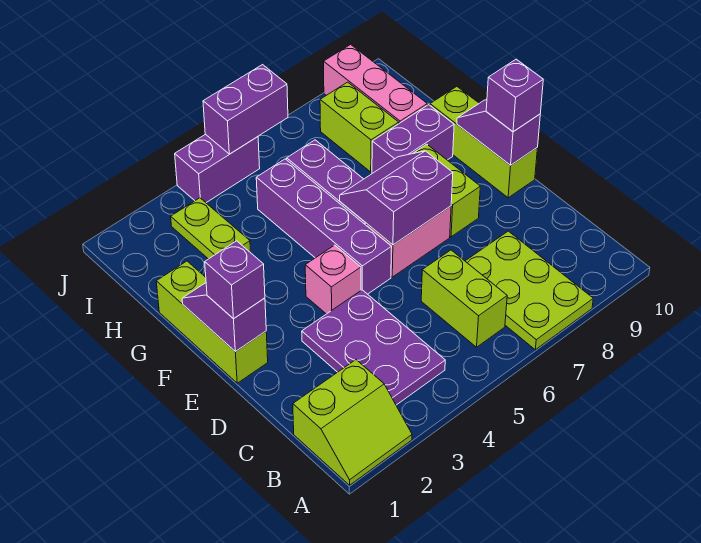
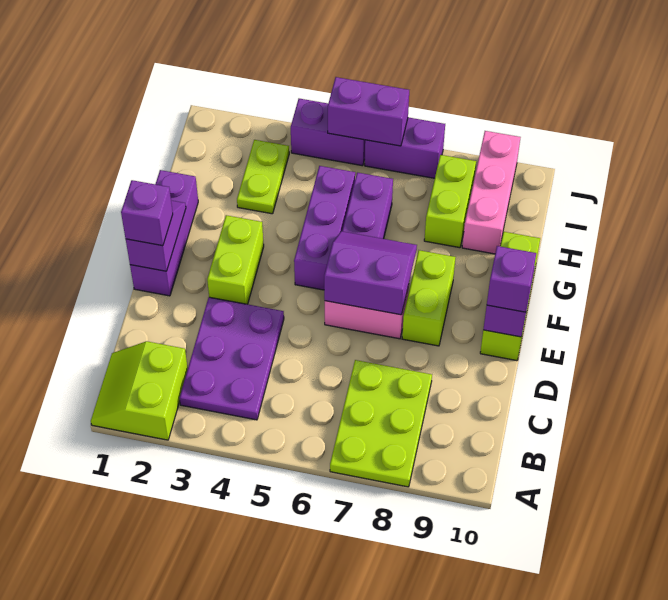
lime slope A1:B2 level 1 top B -> lime slope A1:B2 level 1 top 2
lime brick B6:C6 level 1 -> lime brick E3:F3 level 1
lime brick E1:G1 level 1 -> purple brick E1:G1 level 1
pink brick E4 level 1 -> none
purple brick E5:H5 level 1 -> purple brick F5:H5 level 1
purple brick G8:G9 level 1 -> purple brick J6:J7 level 1

